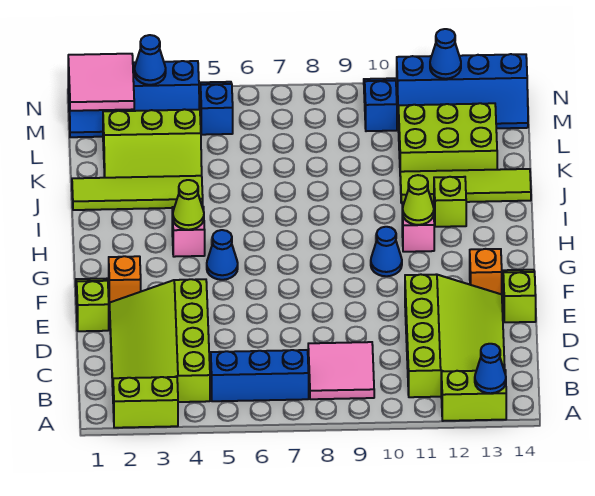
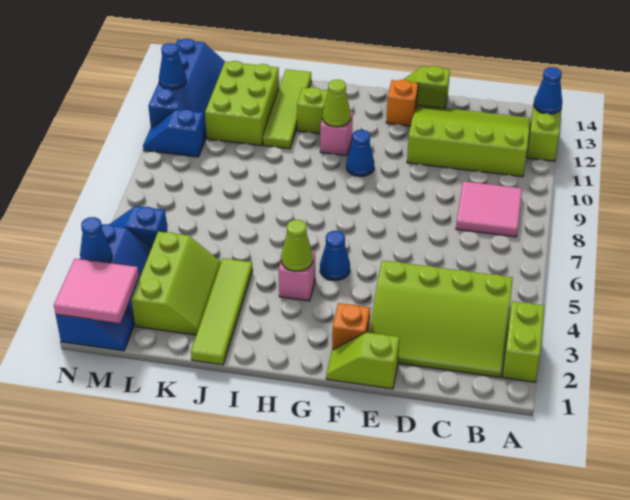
blue brick B5:B7 level 1 -> none

